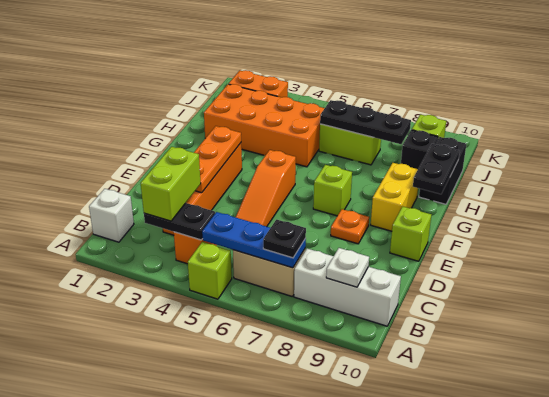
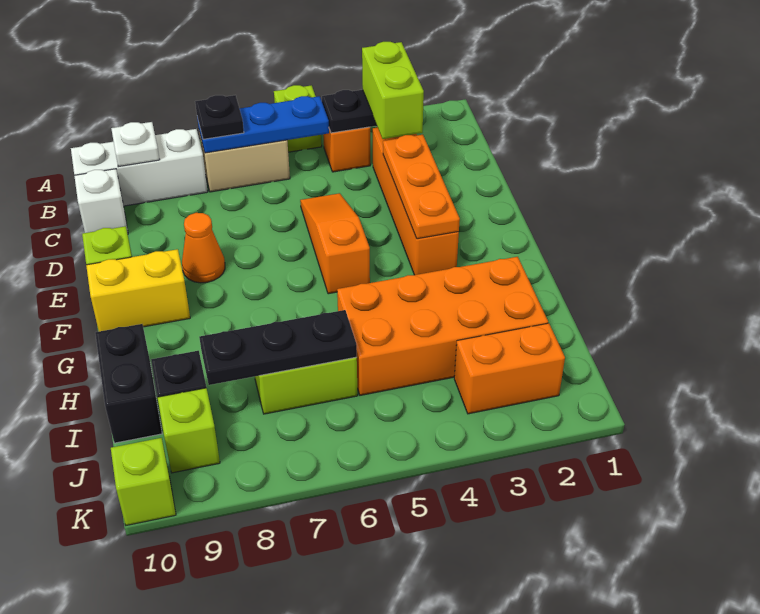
white brick B1 level 1 -> white brick C10 level 1
orange plate E8 level 1 -> orange cone E8 level 1
lime brick F7 level 1 -> lime brick K10 level 1
yellow brick F9:G9 level 1 -> yellow brick F9:F10 level 1
black plate G10:H10 level 2 -> none

